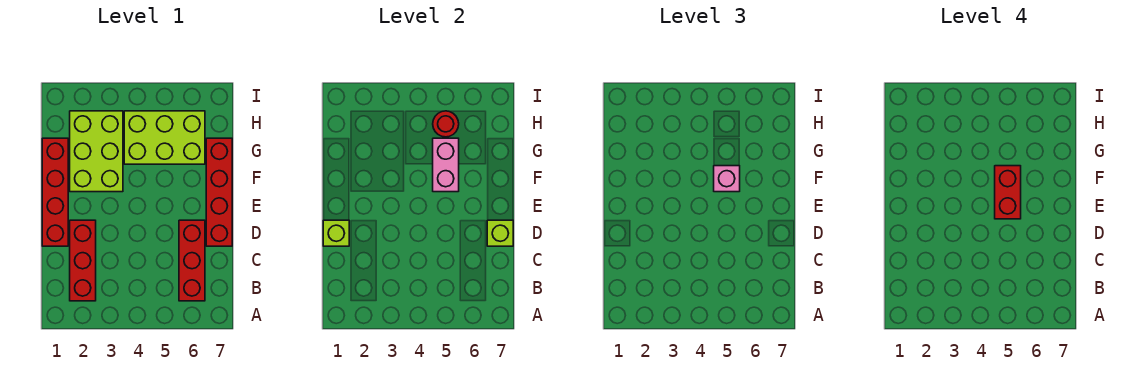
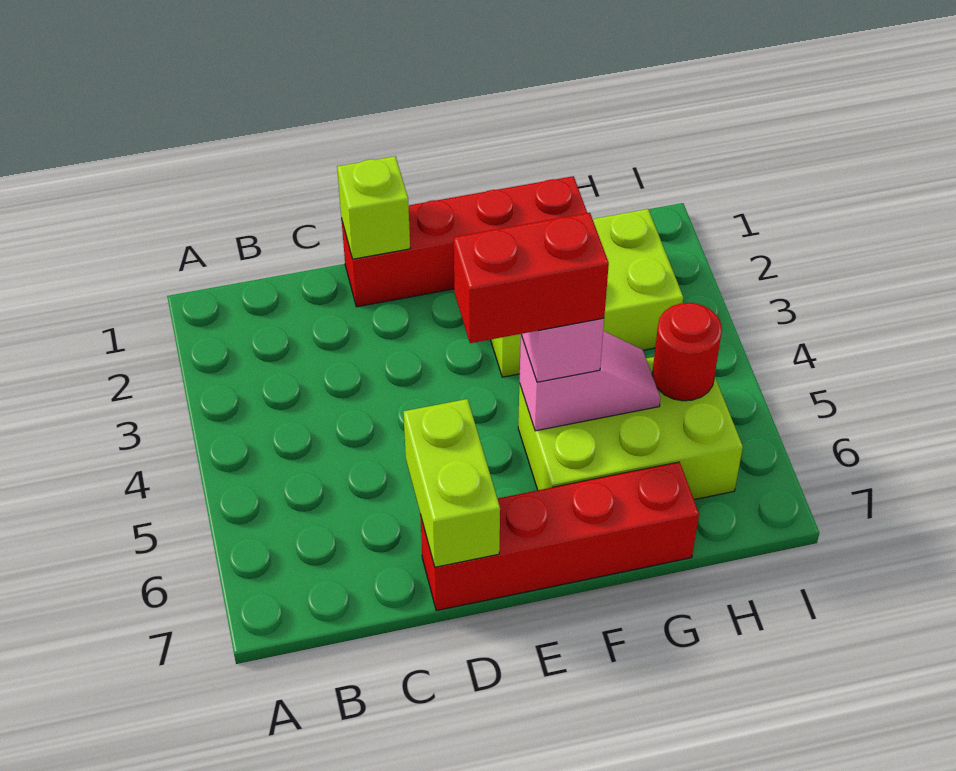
red brick B2:D2 level 1 -> none
red brick B6:D6 level 1 -> none
lime brick D7 level 2 -> lime brick D6:D7 level 2
pink brick F5:G5 level 2 -> pink slope F5:G5 level 2 top F
lime brick G4:H6 level 1 -> lime brick F5:H6 level 1

